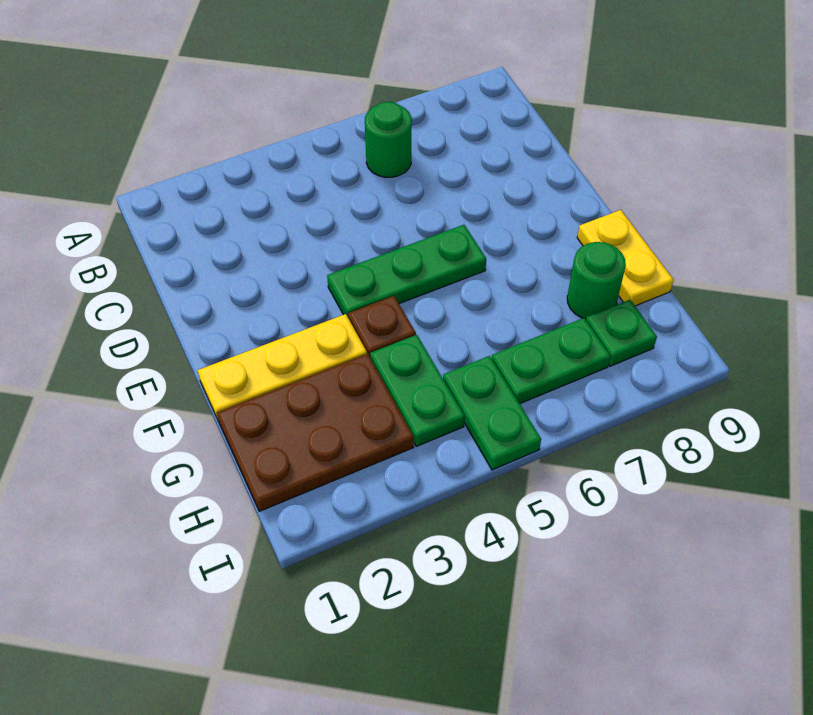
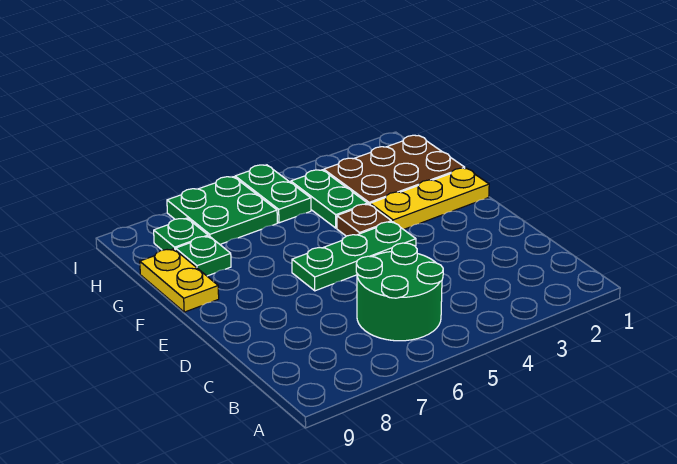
green round brick B6 level 1 -> green round brick B5:C6 level 1
green round brick G8 level 1 -> green plate G8 level 1
green plate H6:H7 level 1 -> green plate H6:I7 level 1

